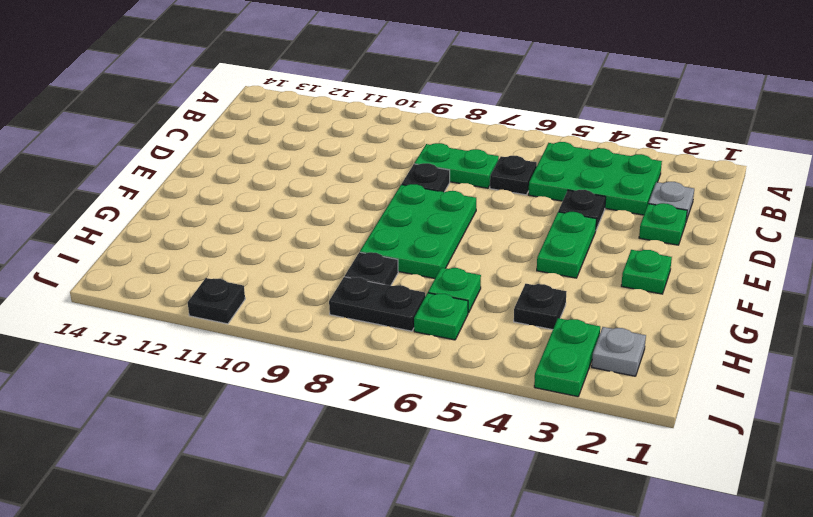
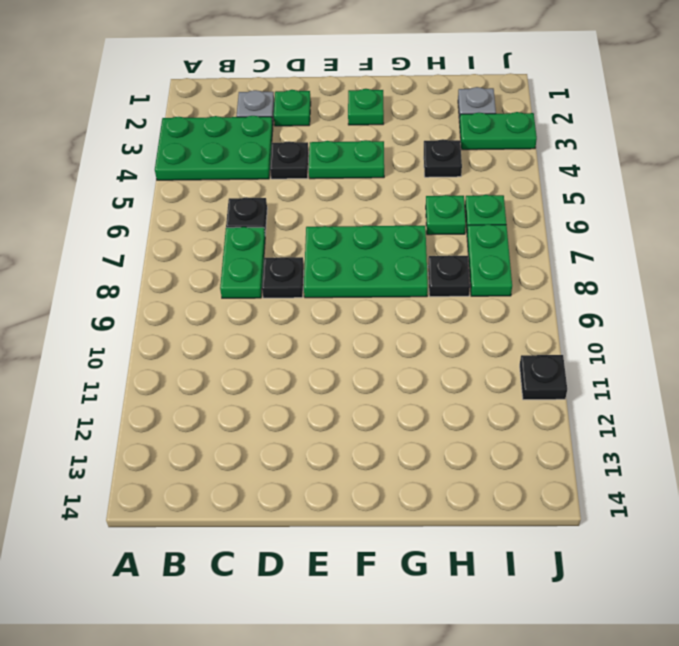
green plate B3:C5 level 1 -> green plate A3:C4 level 1
black plate I7:I8 level 1 -> green plate I7:I8 level 1

